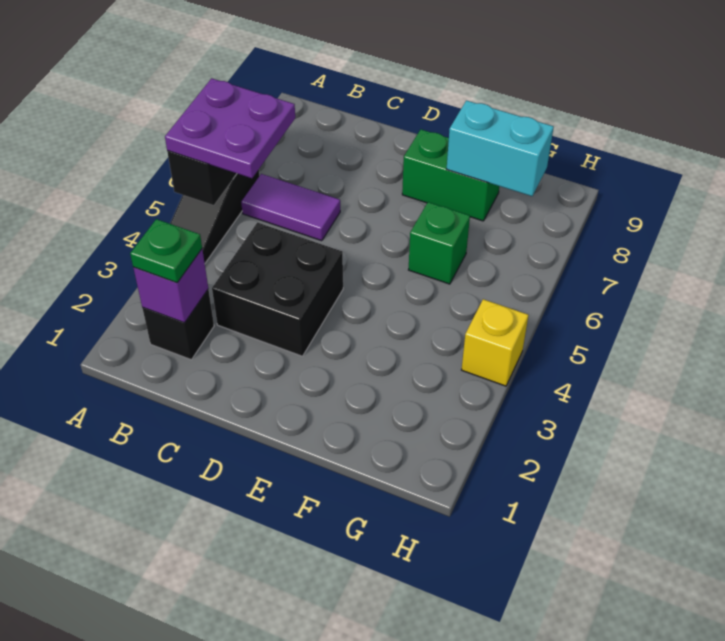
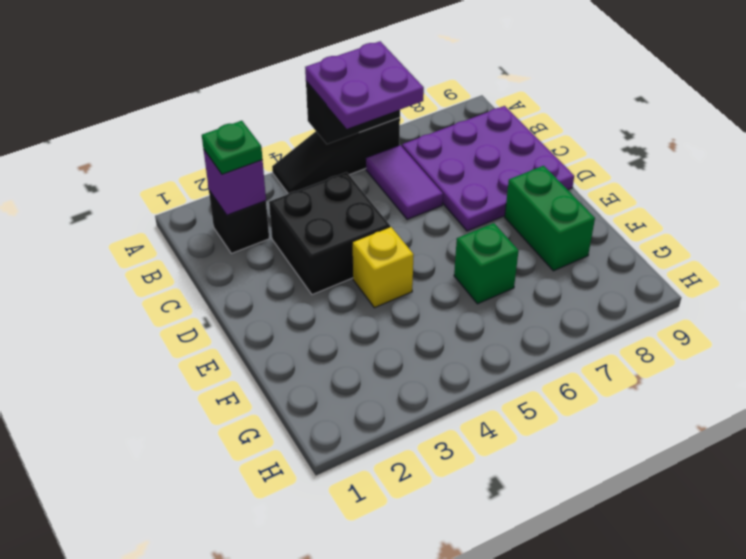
none -> purple plate B7:D9 level 1
cyan brick F8:G8 level 2 -> none
yellow brick H4 level 1 -> yellow brick E4 level 1

